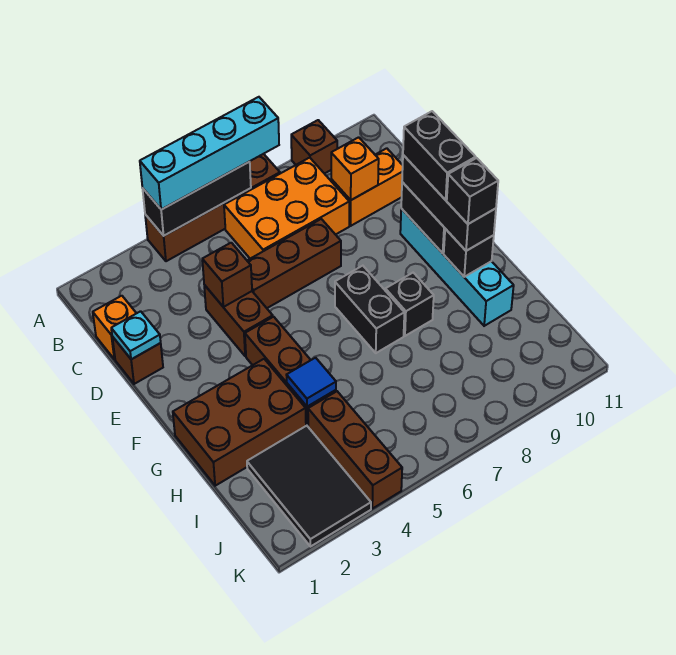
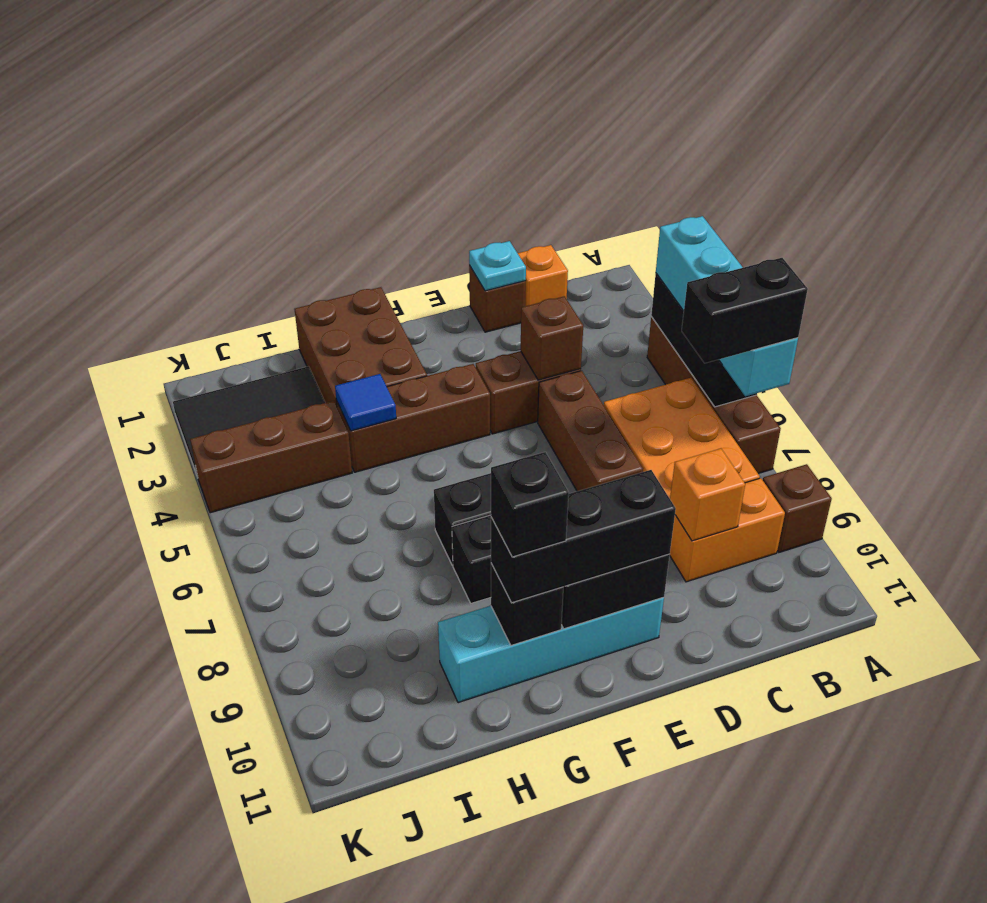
orange brick C9:C10 level 1 -> orange brick B9:C9 level 1
black brick E10:F10 level 4 -> black brick A7:B7 level 4

